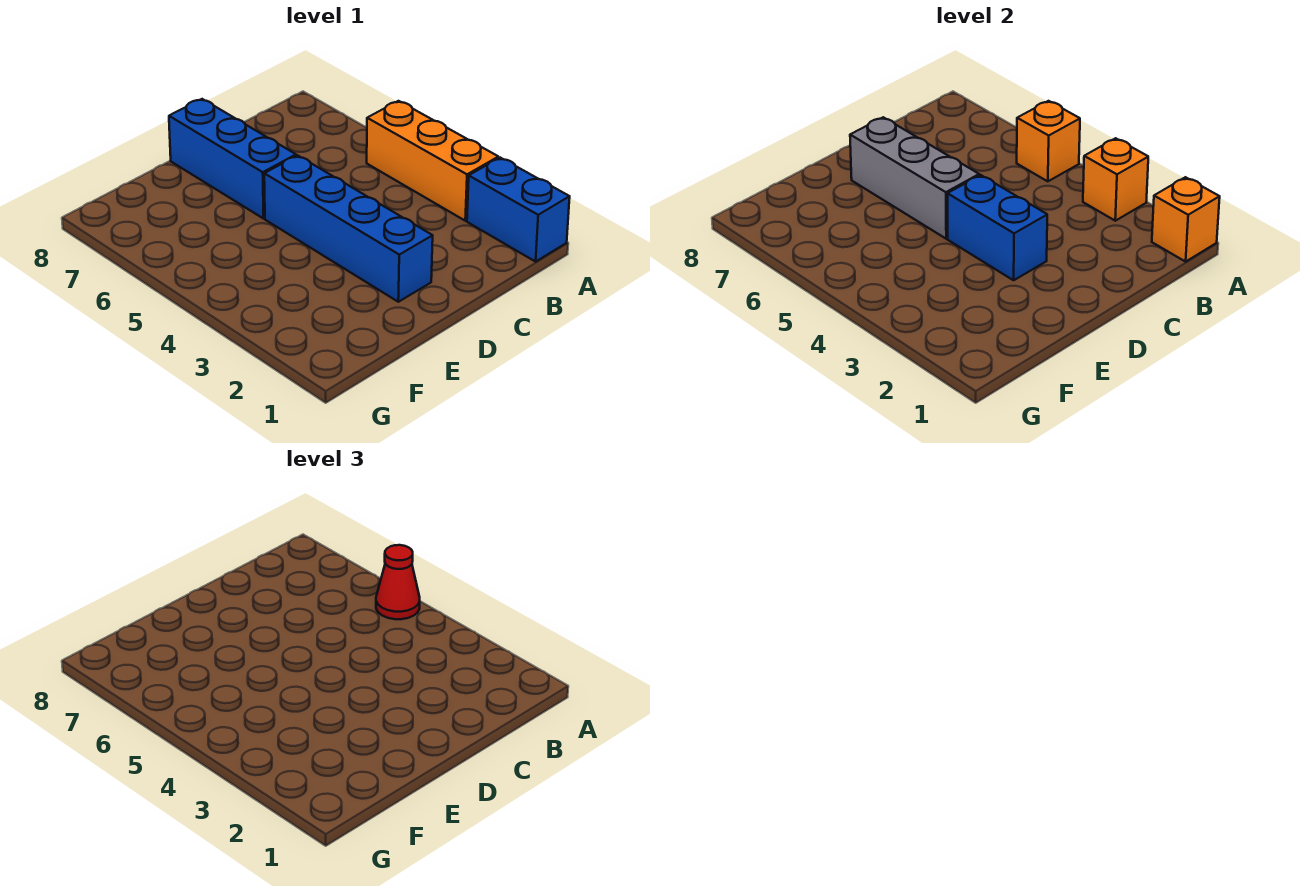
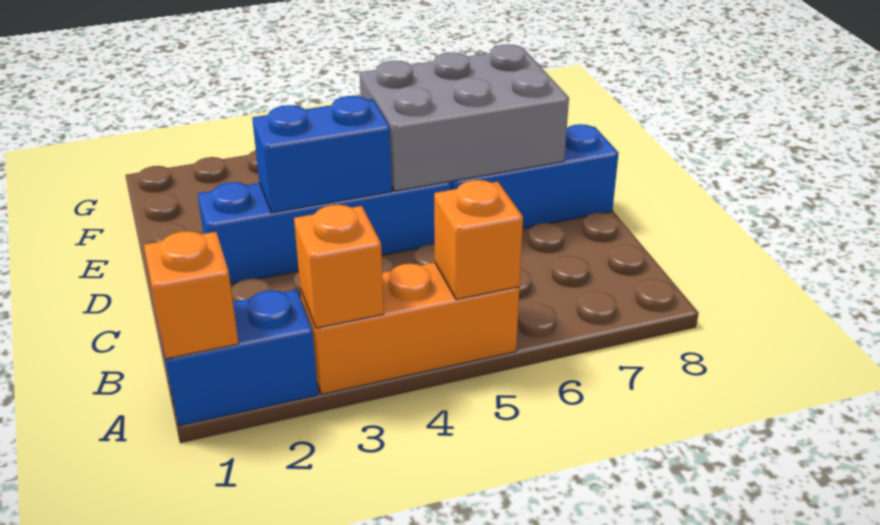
red cone A5 level 3 -> none
grey brick D5:D7 level 2 -> grey brick D5:E7 level 2

